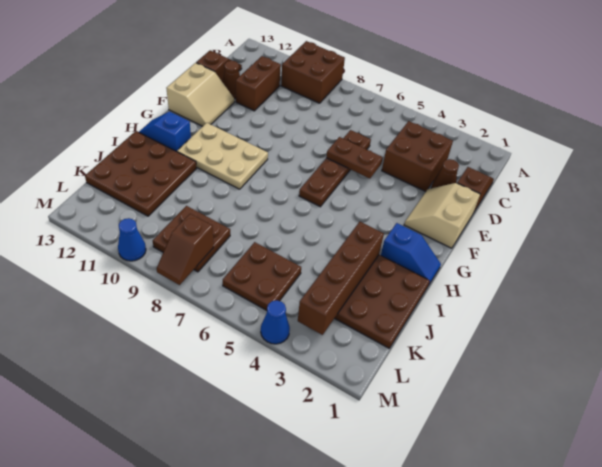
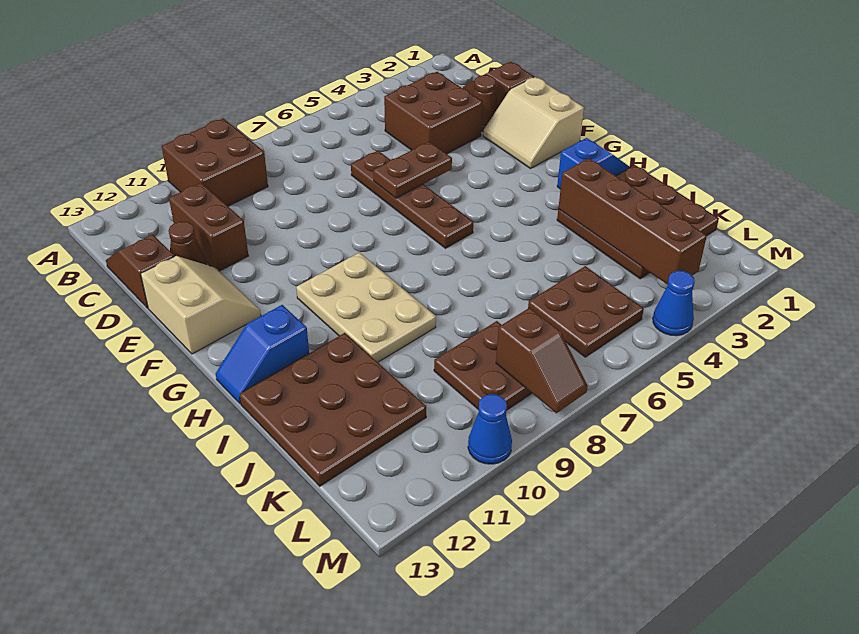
tan plate G9:H11 level 1 -> tan plate G9:I10 level 1

